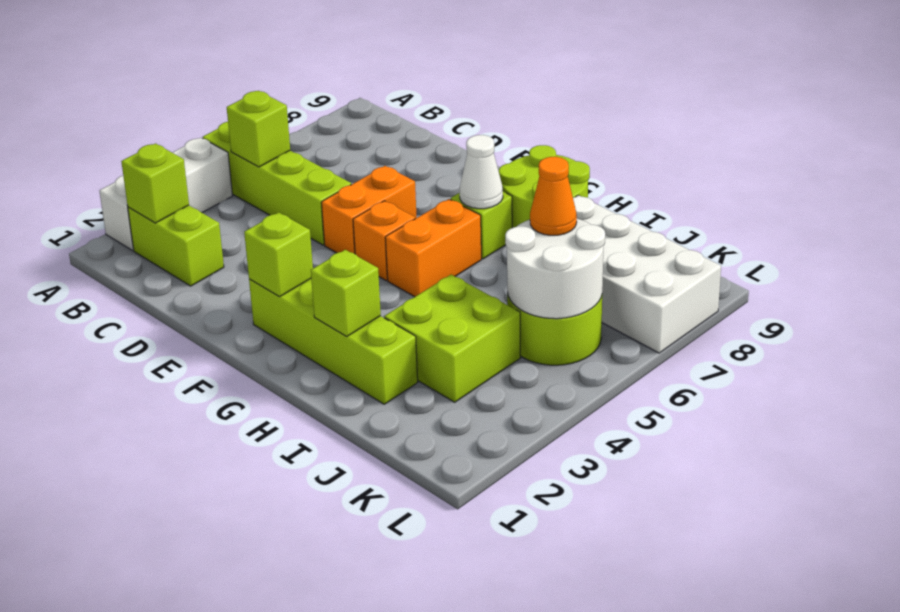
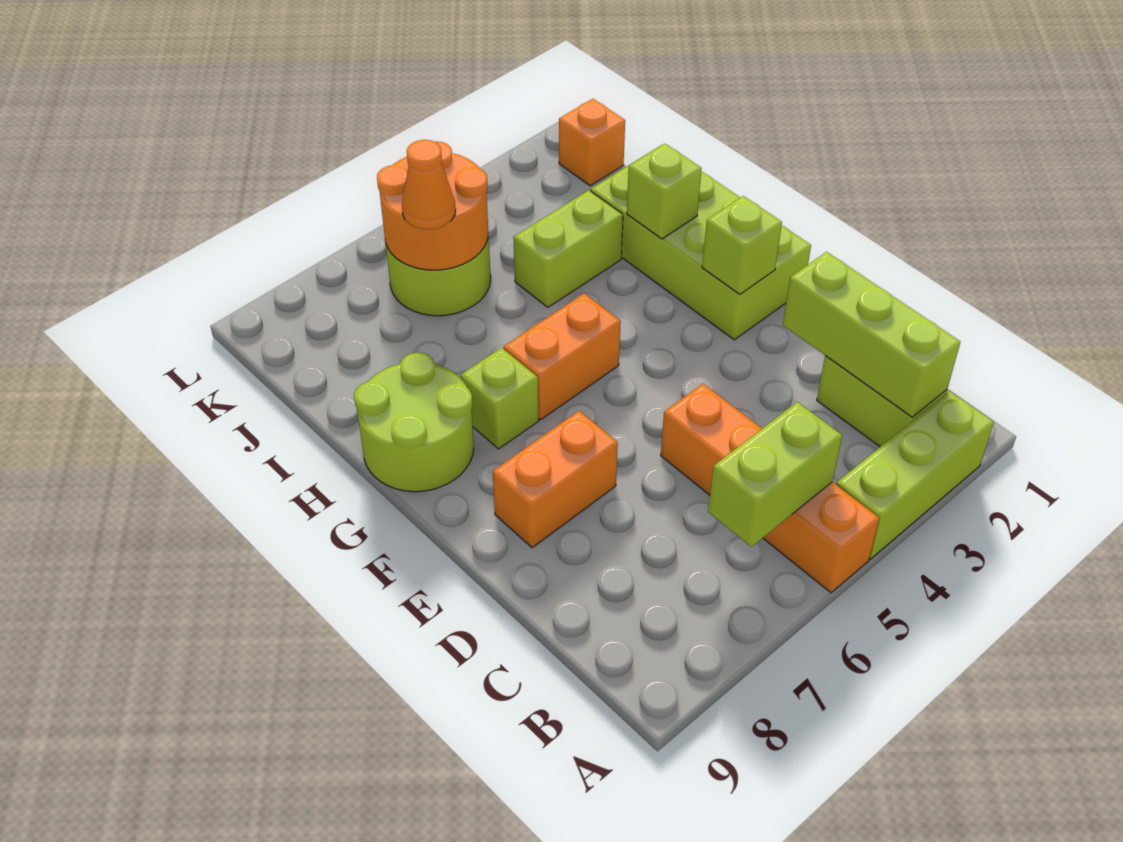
white brick A2:A4 level 1 -> lime brick A2:A4 level 1
lime brick A5:D5 level 1 -> orange brick A5:D5 level 1
lime brick B2 level 2 -> lime brick B2:D2 level 2
lime brick B5 level 2 -> lime brick B5:B6 level 2
orange brick E5:E6 level 1 -> orange brick E7:E8 level 1
lime brick F2:I2 level 1 -> lime brick F1:I2 level 1
orange brick F5 level 1 -> orange brick K1 level 1
white cone G7 level 2 -> none
lime brick I3:J4 level 1 -> lime brick I3:I4 level 1
white brick I7:L8 level 1 -> none
white round brick J5:K6 level 2 -> orange round brick J5:K6 level 2

